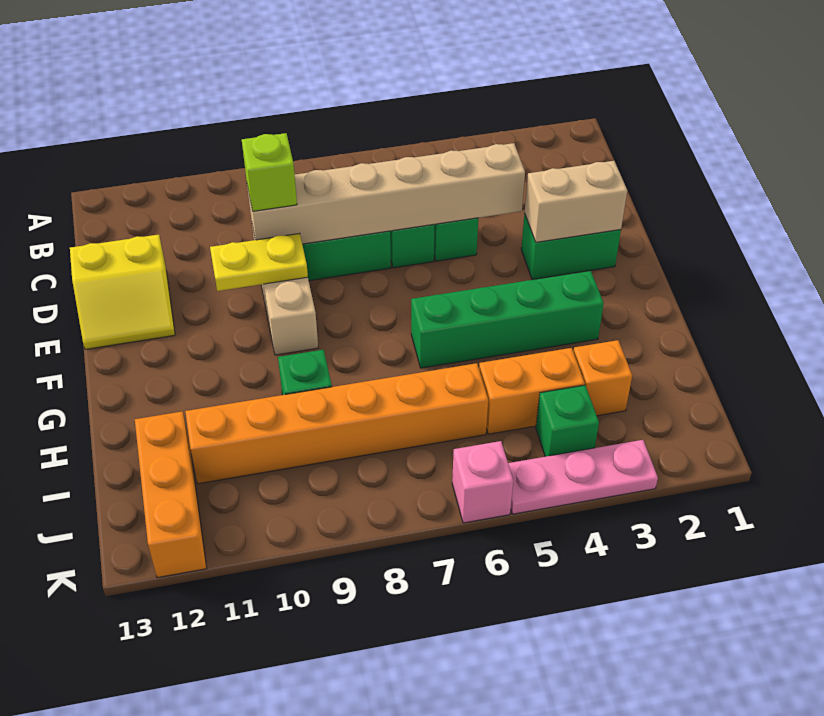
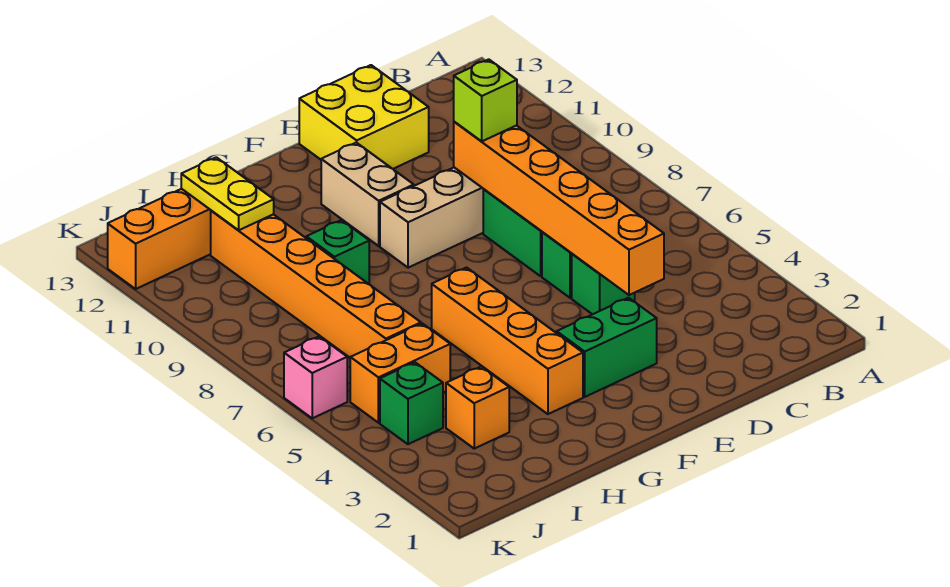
tan brick D4:D9 level 2 -> orange brick D4:D9 level 2
yellow slope D12:E13 level 1 top D -> yellow brick D12:E13 level 1
green brick E2:E3 level 1 -> green brick E3:F3 level 1
tan brick E2:E3 level 2 -> tan brick F10:F11 level 1
yellow plate E9:E10 level 2 -> yellow plate I11:I12 level 2
green brick G3:G6 level 1 -> orange brick G3:G6 level 1
orange brick I4:I5 level 1 -> orange brick I5:J5 level 1
pink plate K3:K5 level 1 -> none

